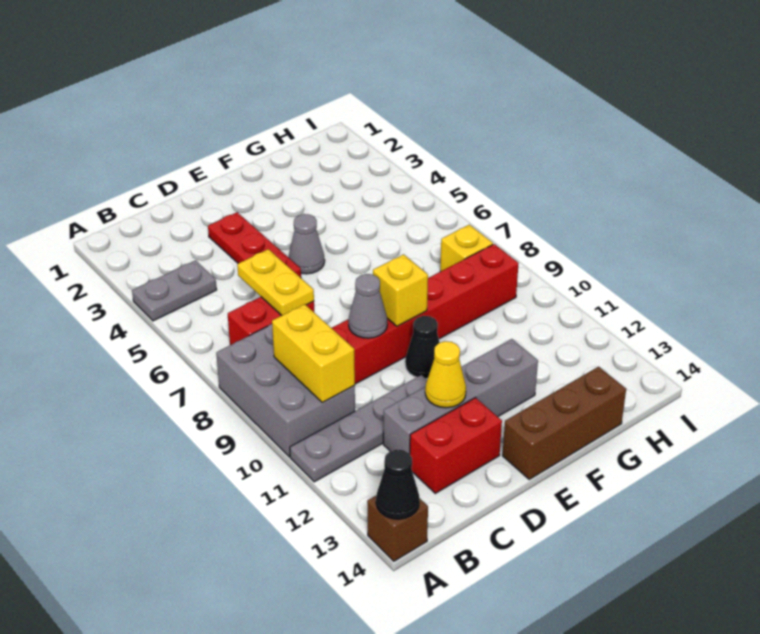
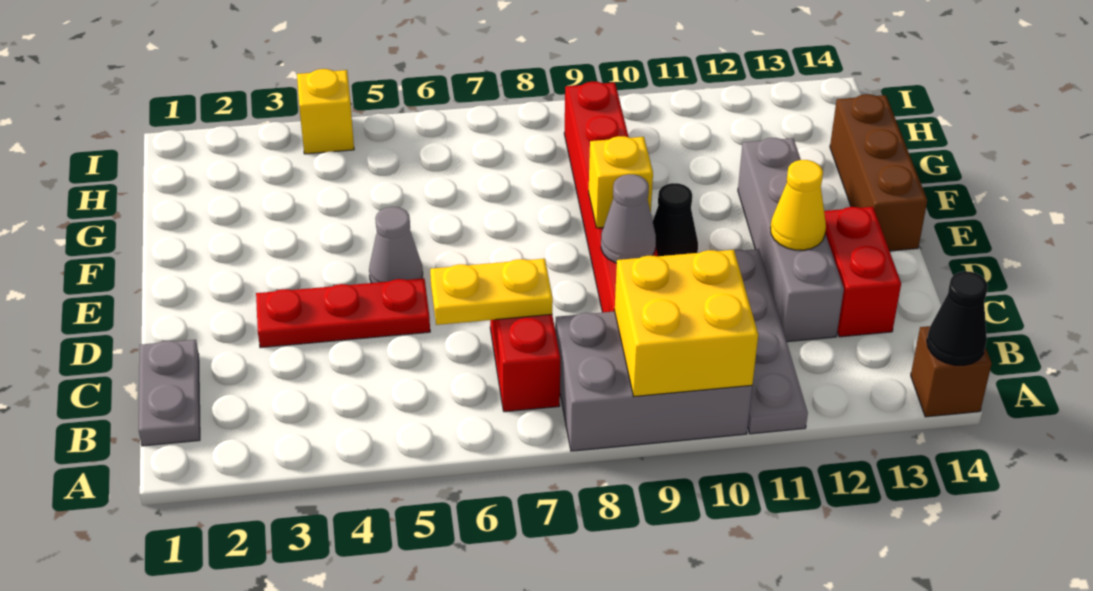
grey plate A4:B4 level 1 -> grey plate B1:C1 level 1
yellow brick B9:B10 level 2 -> yellow brick A9:B10 level 2
yellow brick H8 level 1 -> yellow brick I4 level 1

